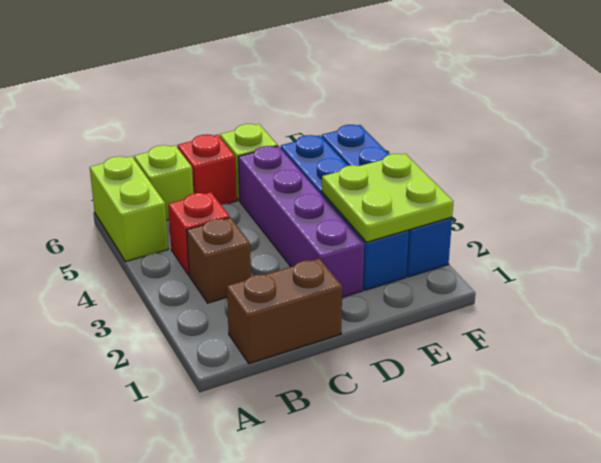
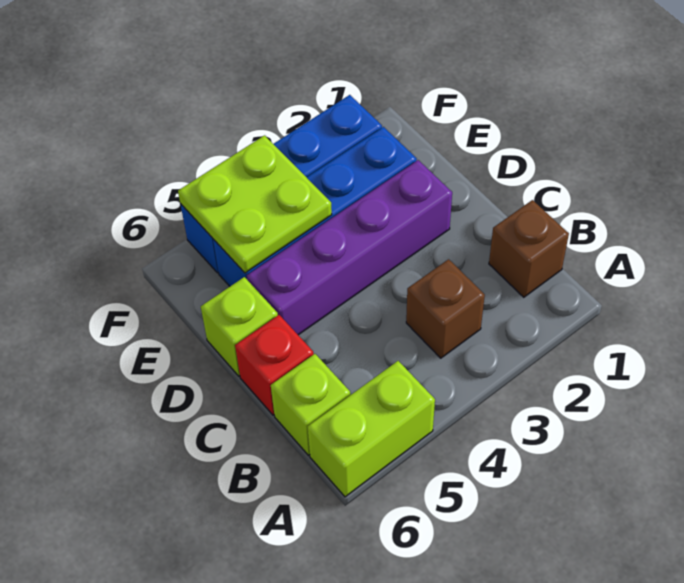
brown brick B1:C1 level 1 -> brown brick B1 level 1
red brick B4 level 1 -> none
lime plate E2:F3 level 2 -> lime plate E4:F5 level 2

